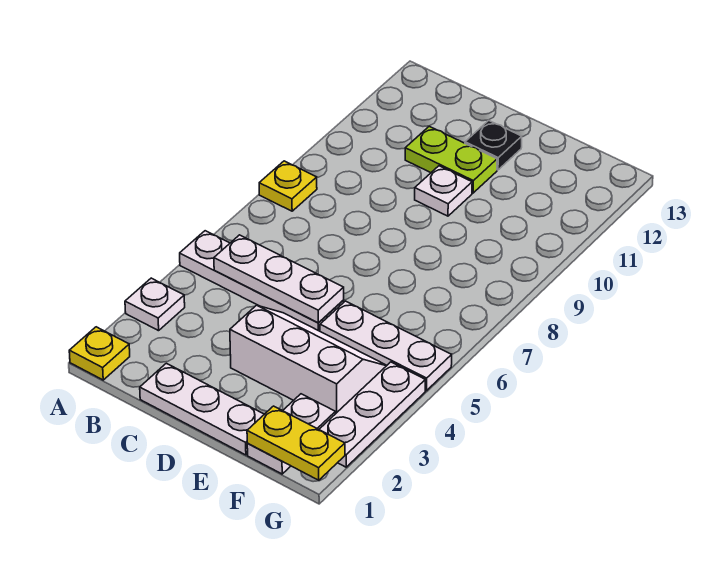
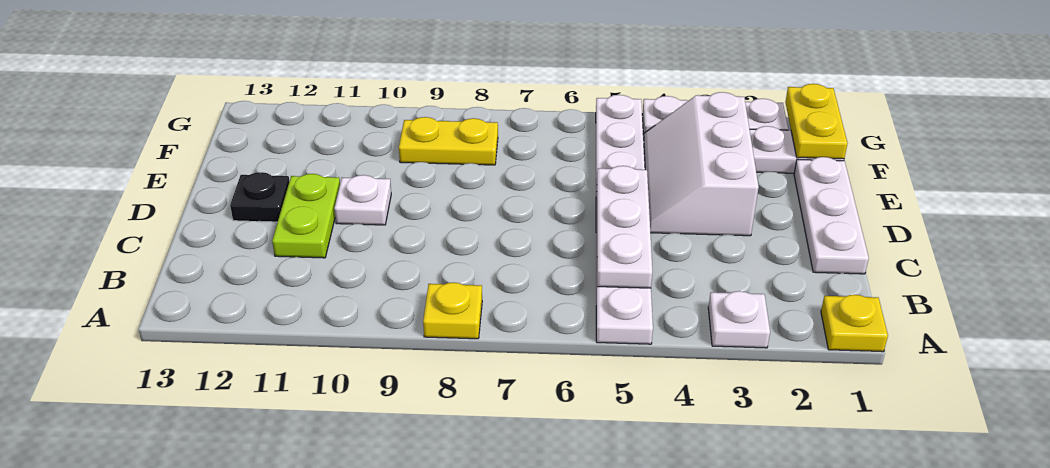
none -> yellow plate F8:F9 level 1

